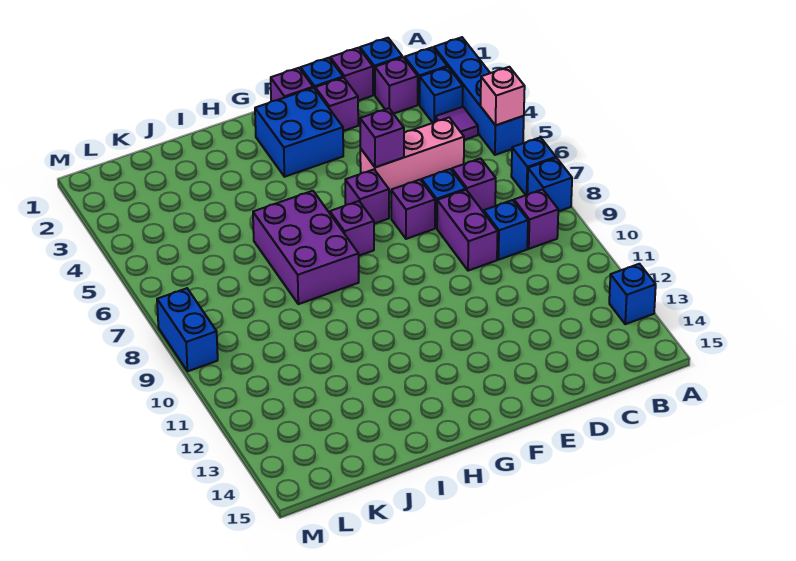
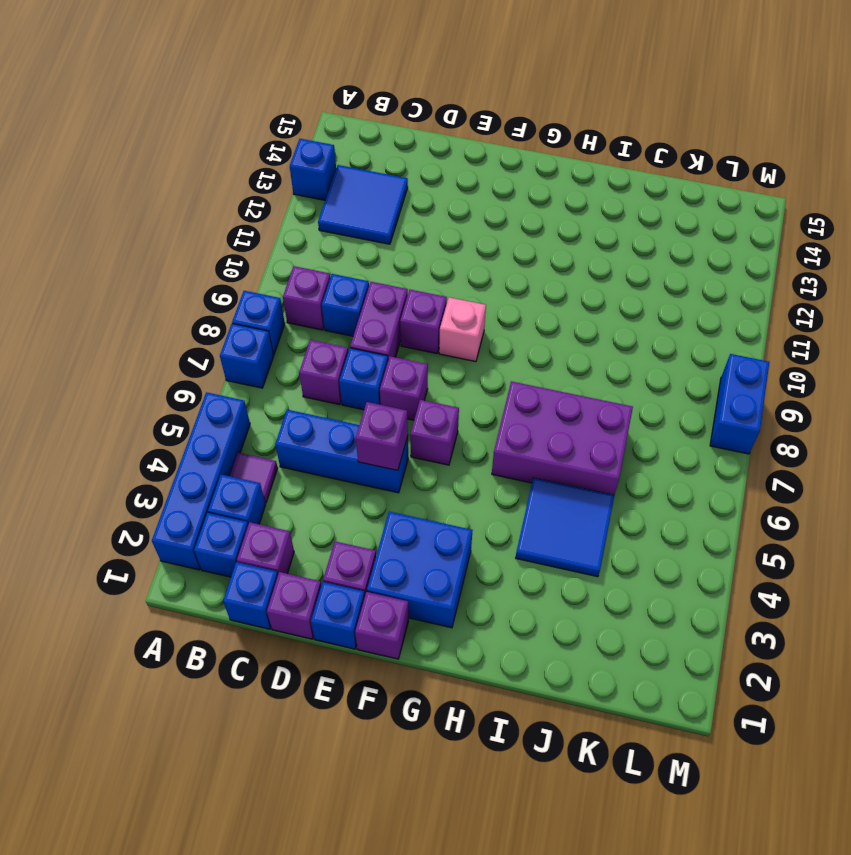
pink brick A5 level 2 -> pink brick F9 level 1
none -> blue tile B12:C13 level 1
pink brick C5:E5 level 1 -> blue brick C5:E5 level 1
purple brick G7 level 1 -> purple brick E9 level 1
purple brick H6:I8 level 1 -> purple brick H6:J7 level 1
none -> blue tile I4:J5 level 1

